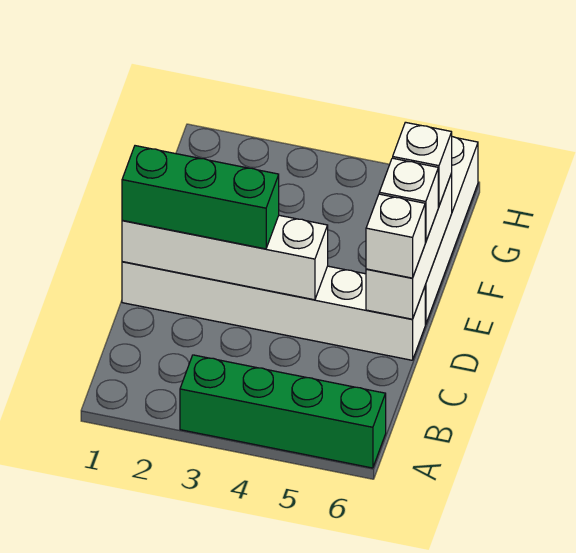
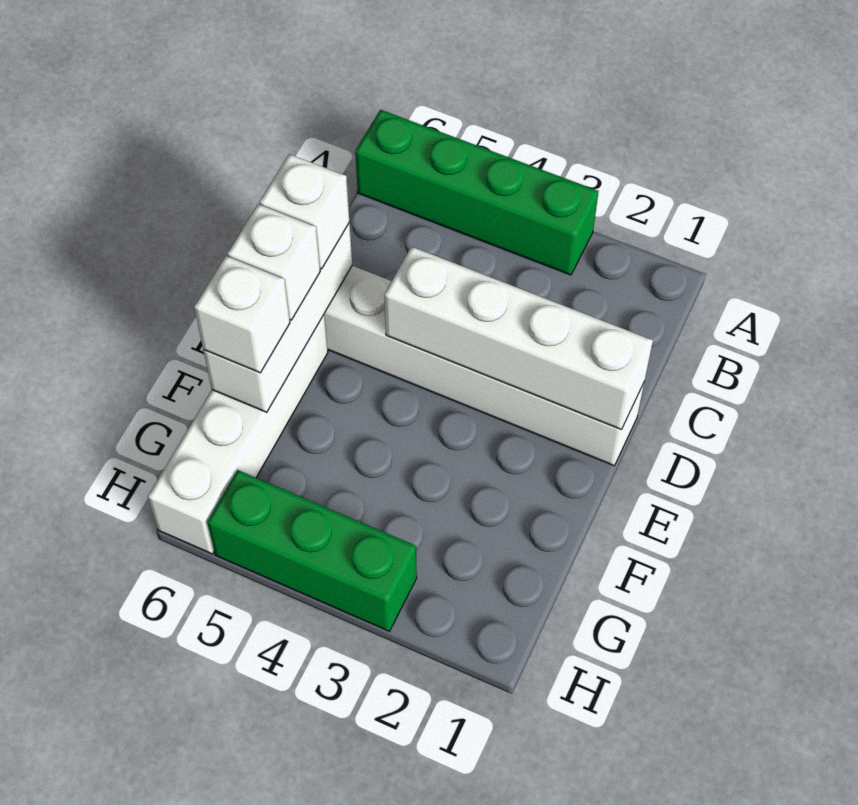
green brick D1:D3 level 3 -> green brick H3:H5 level 1

